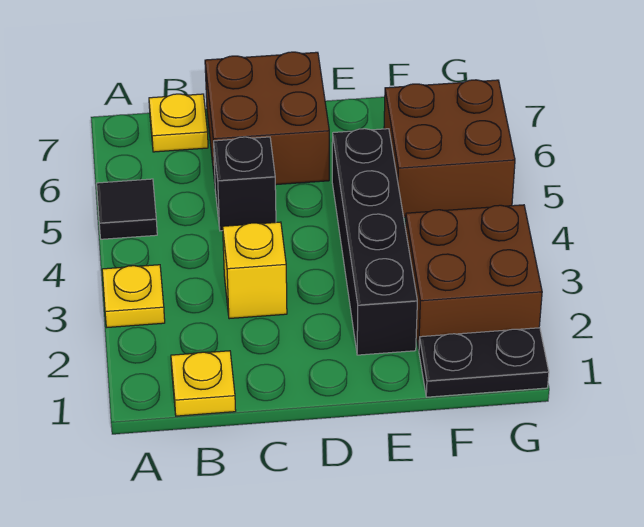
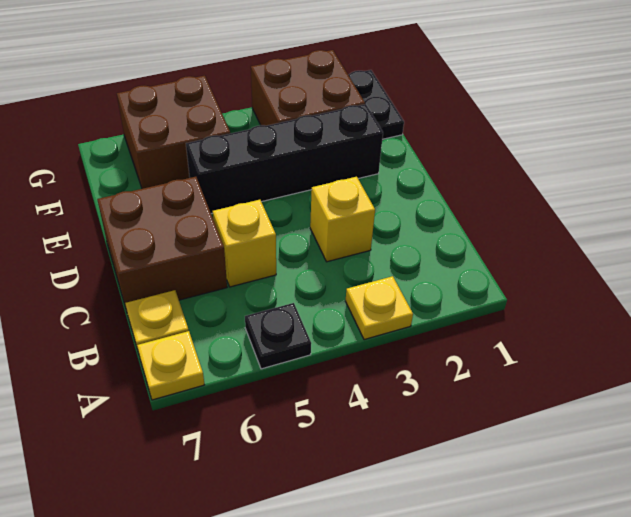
black tile A5 level 1 -> black plate A5 level 1
yellow plate B1 level 1 -> yellow plate A7 level 1
black brick C5 level 1 -> yellow brick C5 level 1

